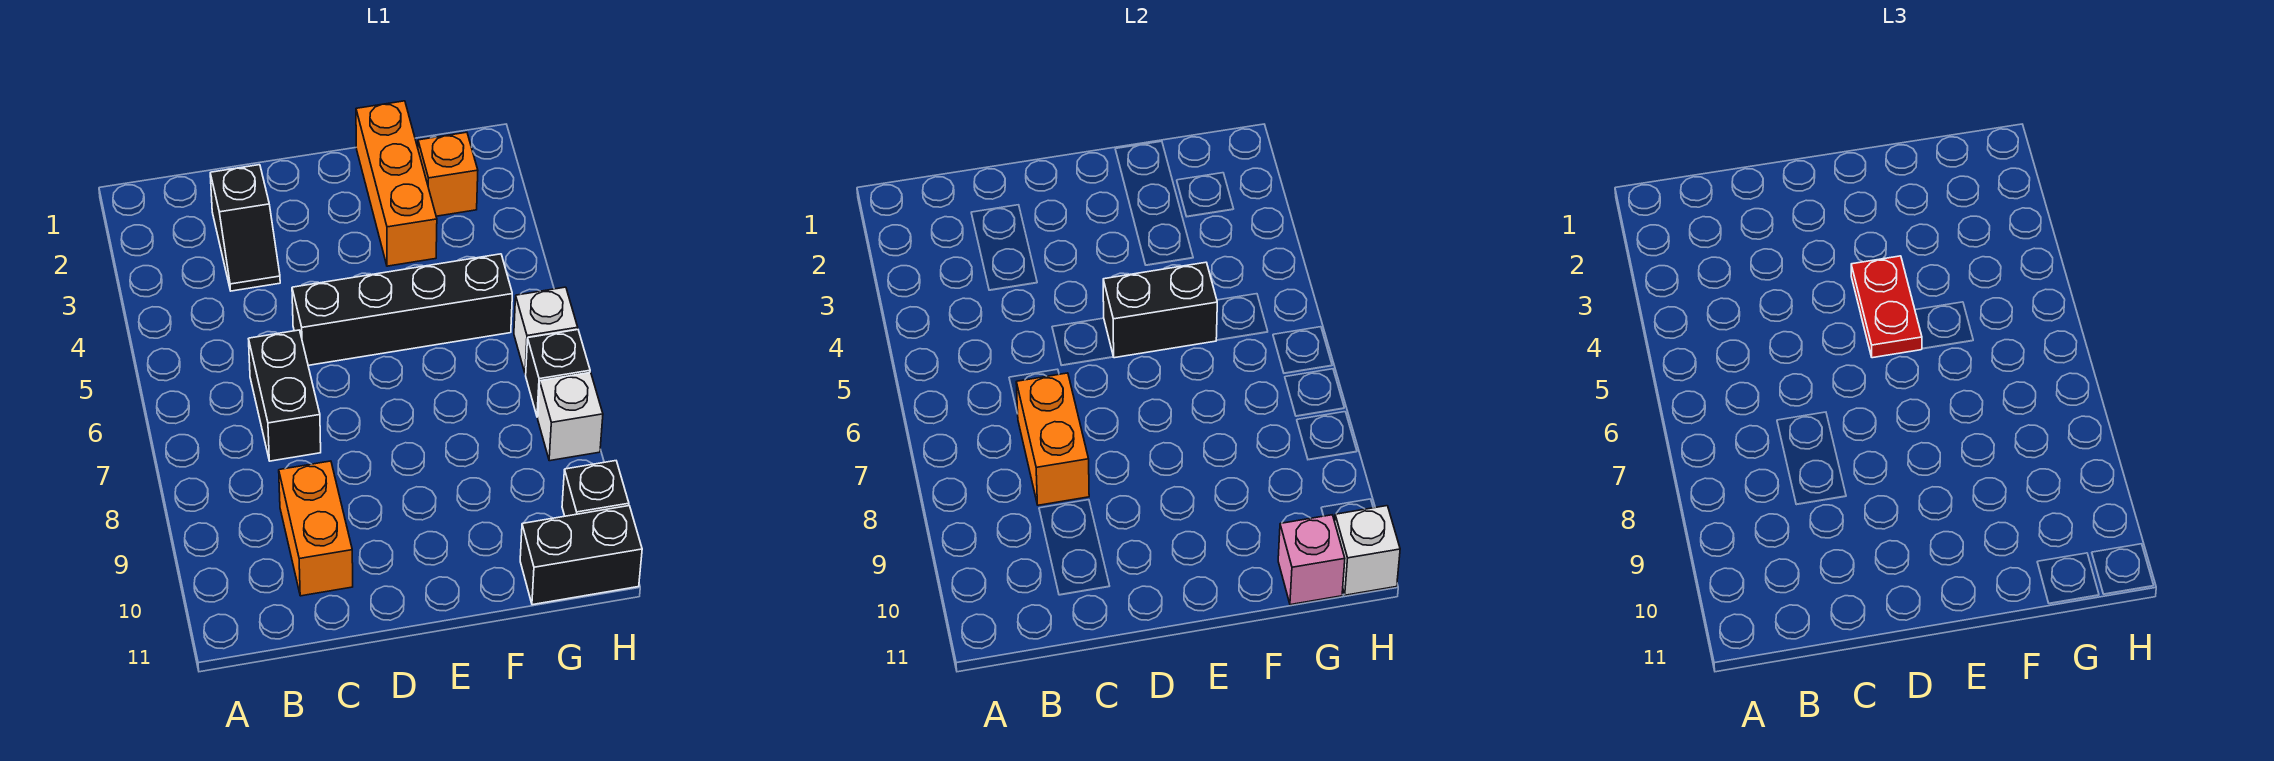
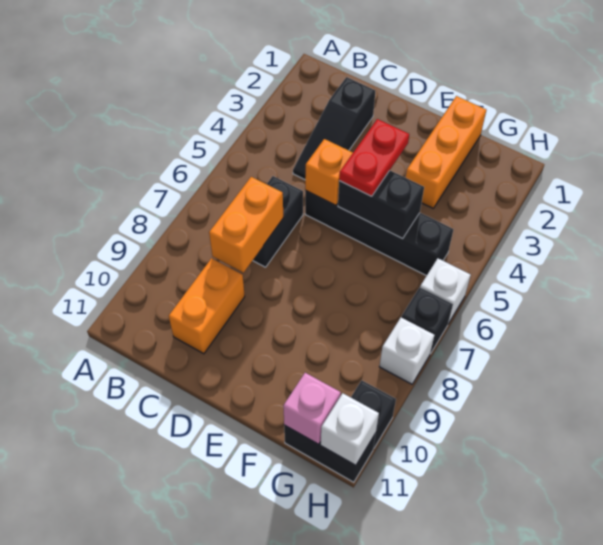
black slope C2:C3 level 1 top 2 -> black slope C2:C4 level 1 top 2
orange brick G2 level 1 -> orange brick D5 level 2

